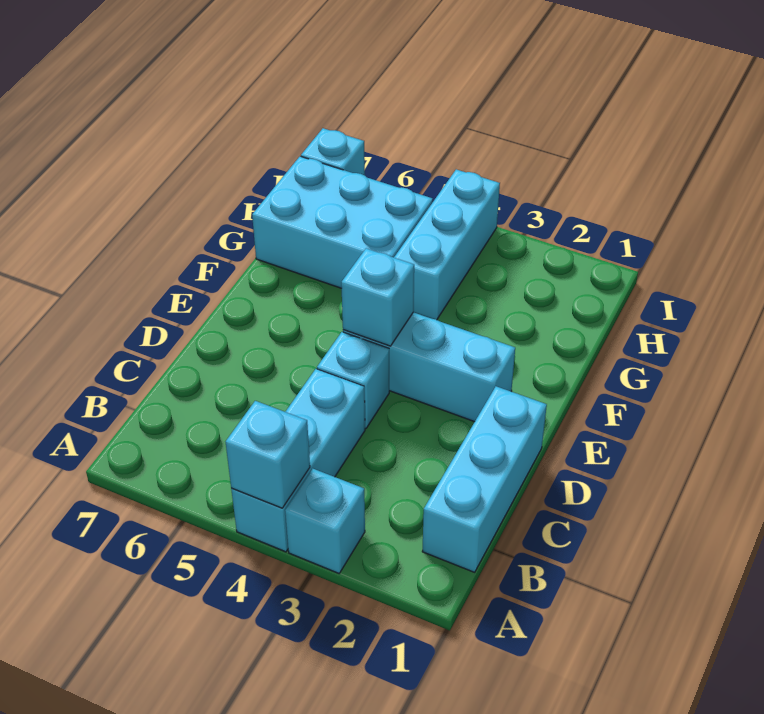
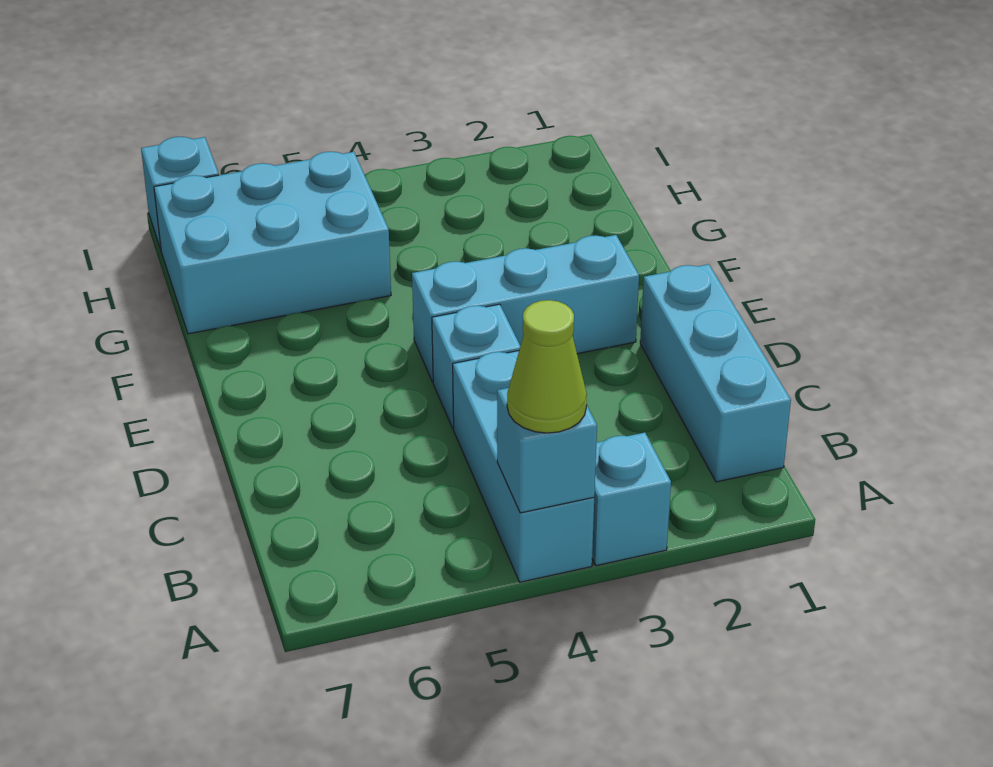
none -> lime cone A4 level 3
cyan brick E4 level 2 -> none
cyan brick G4:I4 level 1 -> none

